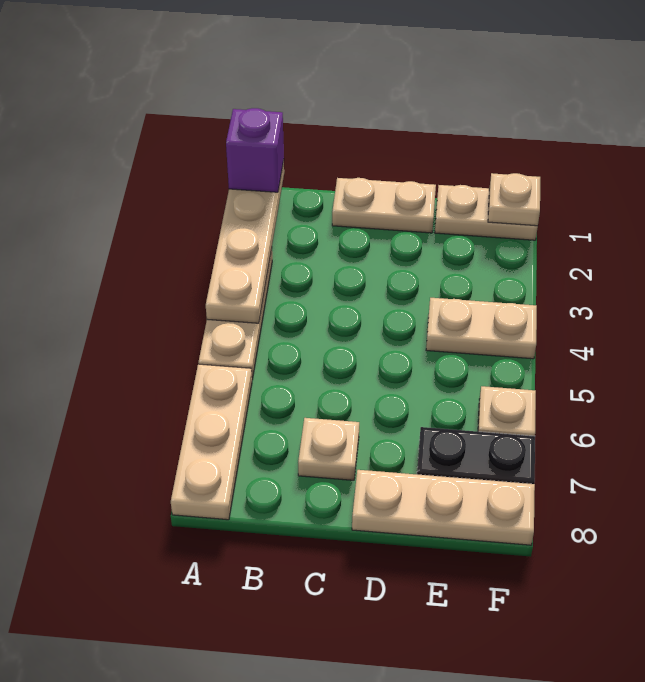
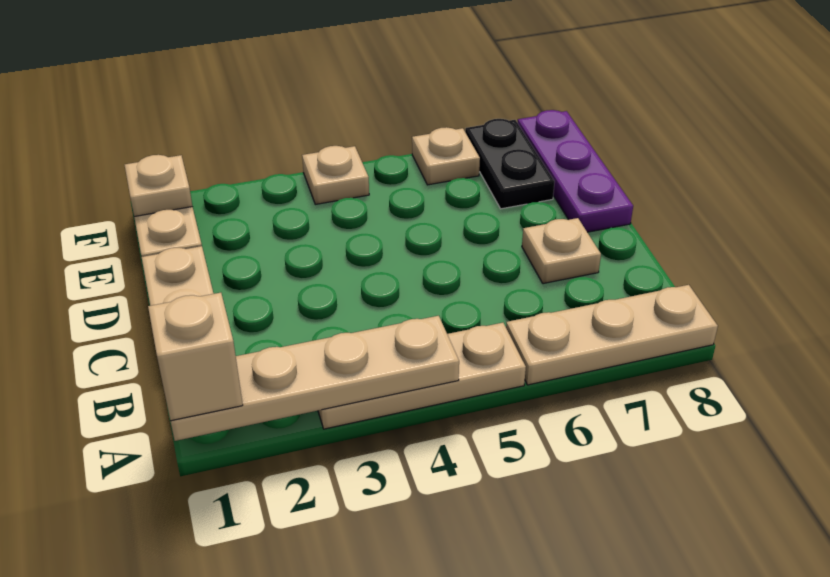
purple brick A1 level 3 -> tan brick A1 level 3
tan plate D8:F8 level 1 -> purple plate D8:F8 level 1
tan plate E4:F4 level 1 -> tan plate F4 level 1

